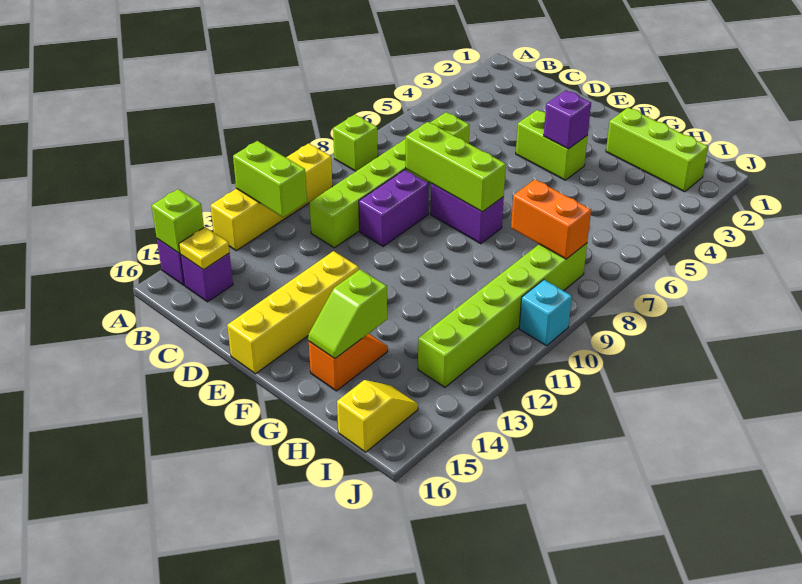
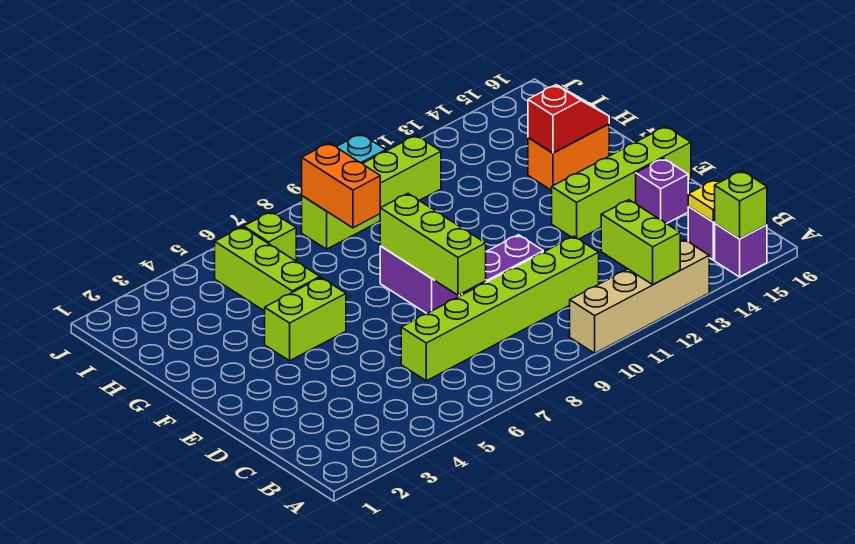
lime brick A8 level 1 -> lime brick I6 level 1
yellow brick A10:A13 level 1 -> tan brick A10:A13 level 1
lime brick E4:F4 level 1 -> lime brick F4:F5 level 1
yellow brick E13:E16 level 1 -> lime brick E13:E16 level 1
purple brick F4 level 2 -> purple brick D15 level 1
lime brick G2:I2 level 1 -> lime brick G5:I5 level 1
orange slope G14:G15 level 1 top 15 -> orange brick G14:G15 level 1
lime slope G14:G15 level 2 top 14 -> red slope G14:G15 level 2 top 14
lime brick I8:I13 level 1 -> lime brick I8:I11 level 1
yellow slope I15:I16 level 1 top 16 -> none

